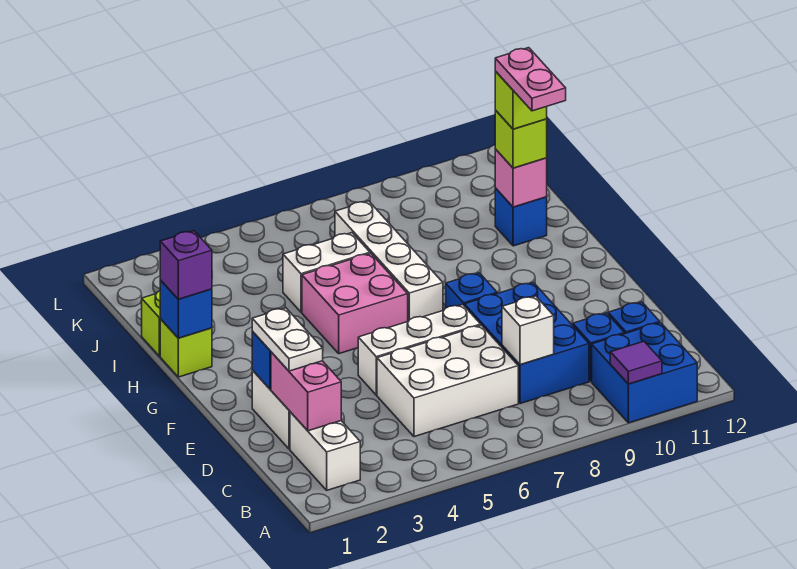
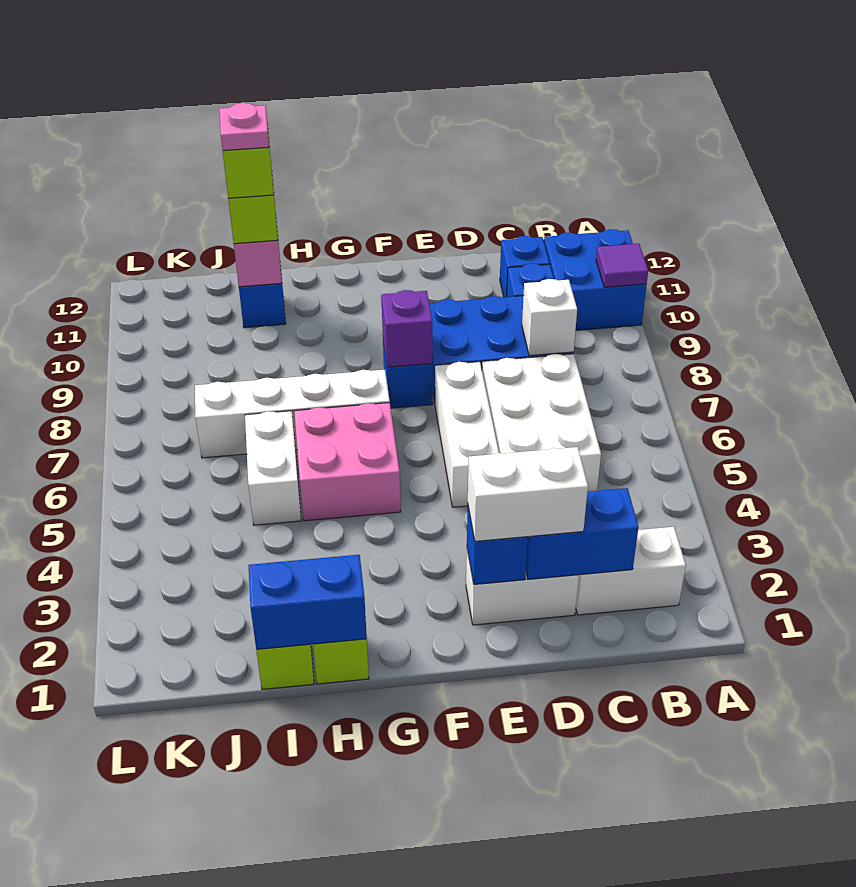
pink brick C2:D2 level 2 -> blue brick C2:D2 level 2
white plate D2:E2 level 3 -> white brick D2:E2 level 3
blue brick H1 level 2 -> blue brick H1:I1 level 2
purple brick H1 level 3 -> purple brick F8 level 2
pink plate H11:I11 level 5 -> pink plate I11 level 5

